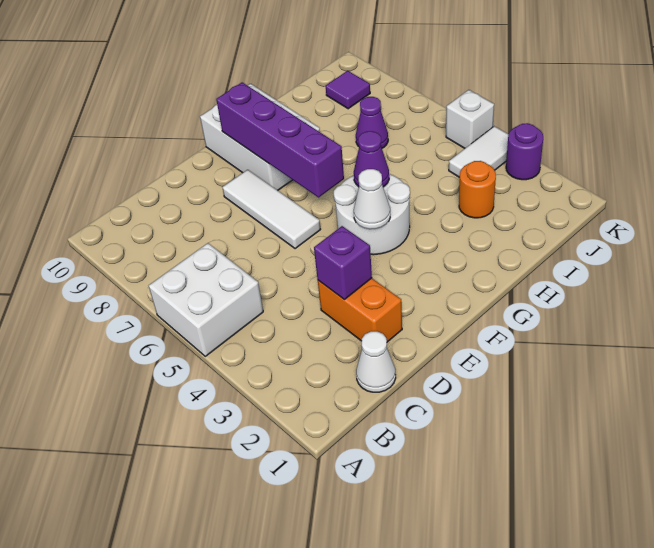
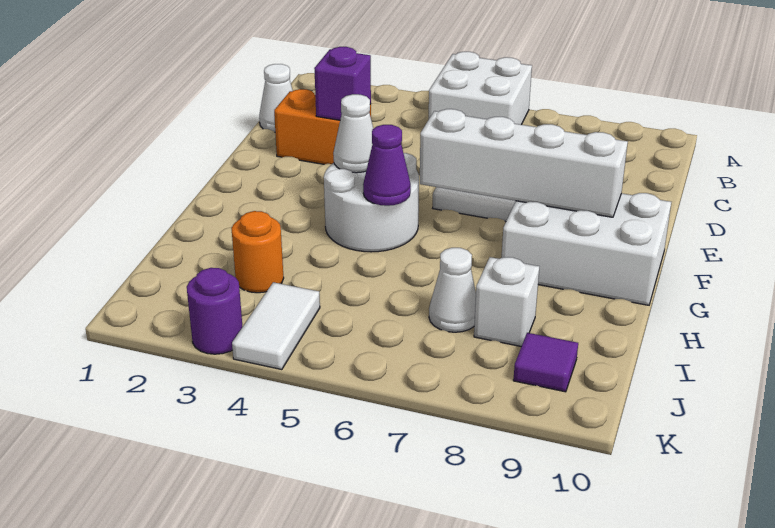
purple brick F6:F9 level 2 -> white brick F6:F9 level 2
purple cone I7 level 1 -> white cone I7 level 1
white brick K5 level 1 -> white brick I8 level 1

